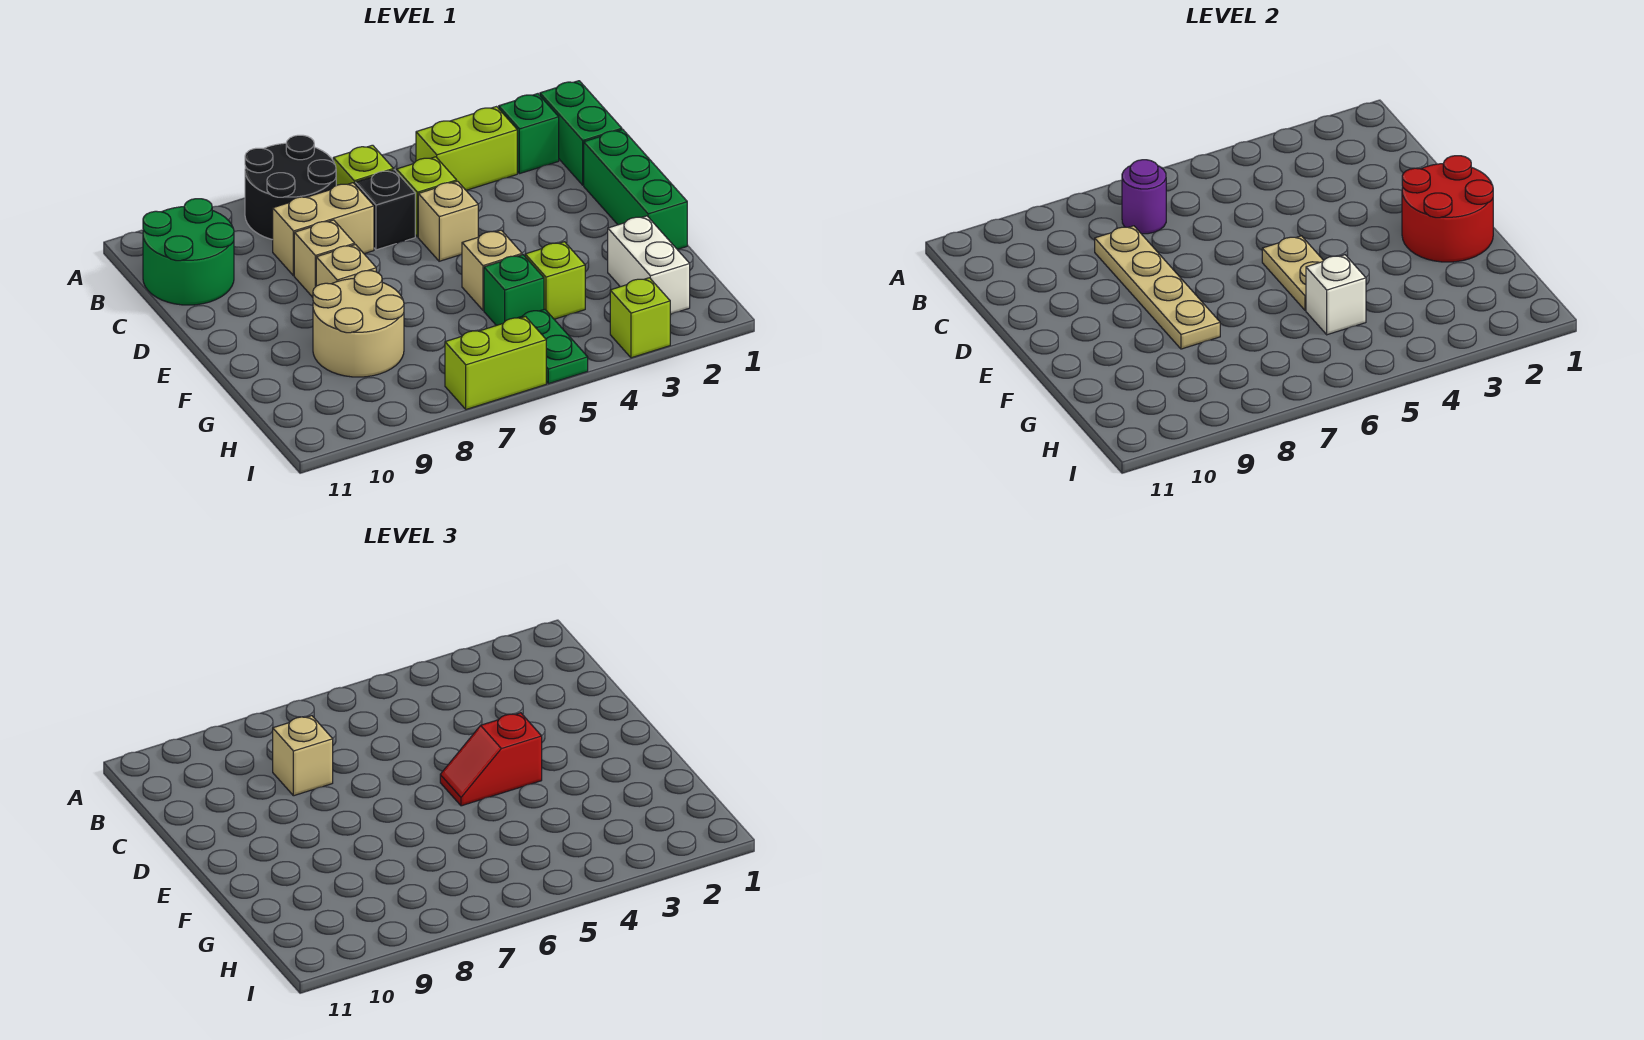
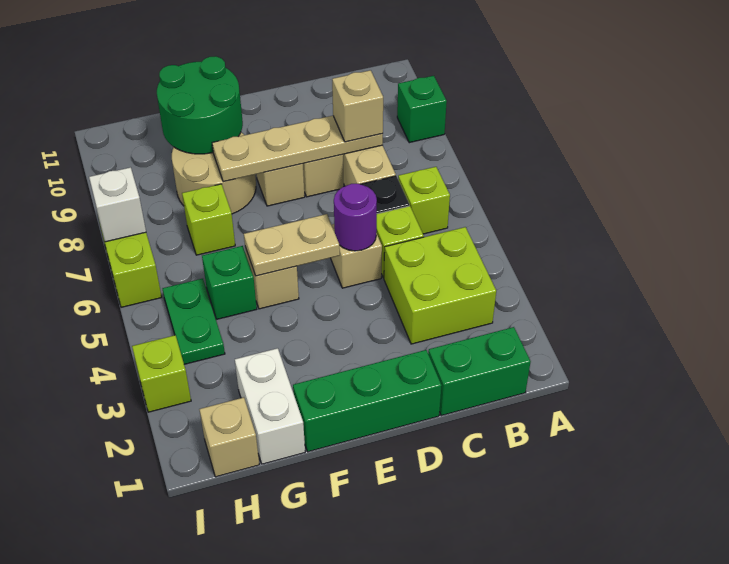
black round brick A7:B8 level 1 -> none
green brick B2 level 1 -> green brick A9 level 1
lime brick B3:B4 level 1 -> lime brick B3:C4 level 1
purple round brick B7 level 2 -> purple round brick D5 level 2
green round brick B10:C11 level 1 -> green round brick F9:G10 level 2
red round brick E1:F2 level 2 -> none
red slope E4:E5 level 3 top 4 -> none
white brick G2:H2 level 1 -> white brick G1:G2 level 1
lime brick G4 level 1 -> lime brick G7 level 1
white brick G5 level 2 -> white brick I7 level 2
none -> tan brick H1 level 1
green plate H5:I5 level 1 -> green plate H4:H5 level 1

